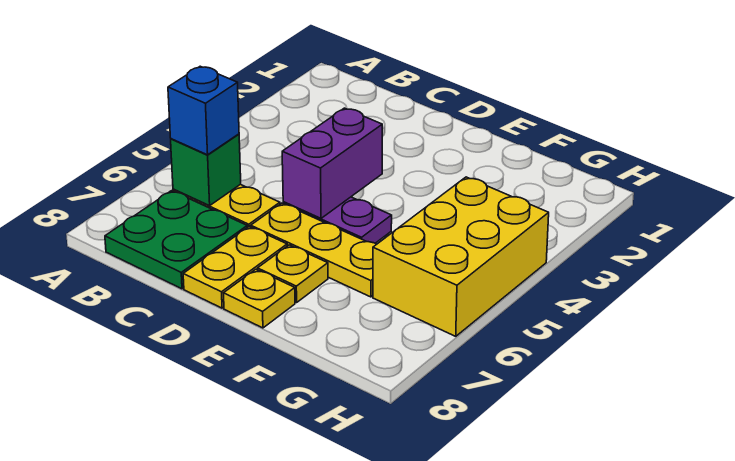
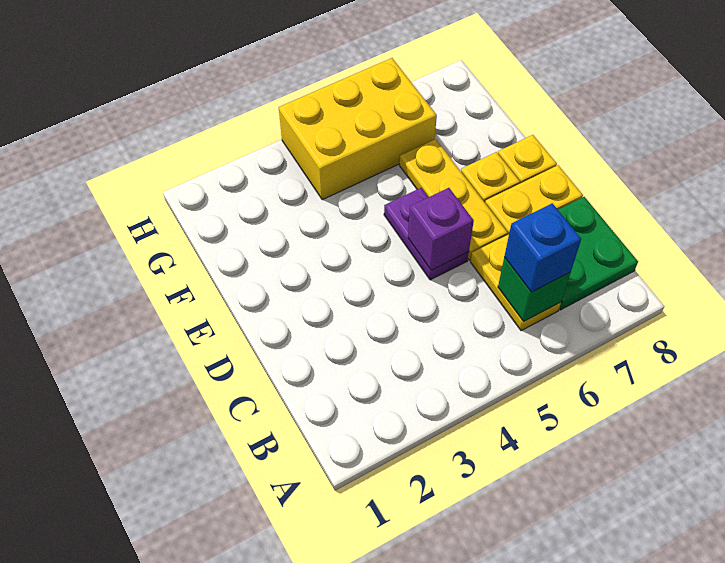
purple brick D4:D5 level 2 -> purple brick D5 level 2

